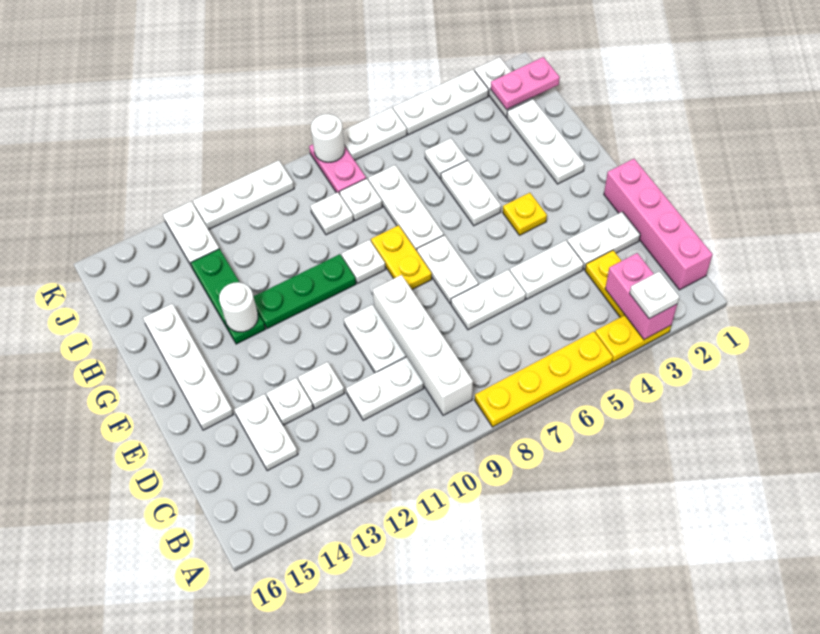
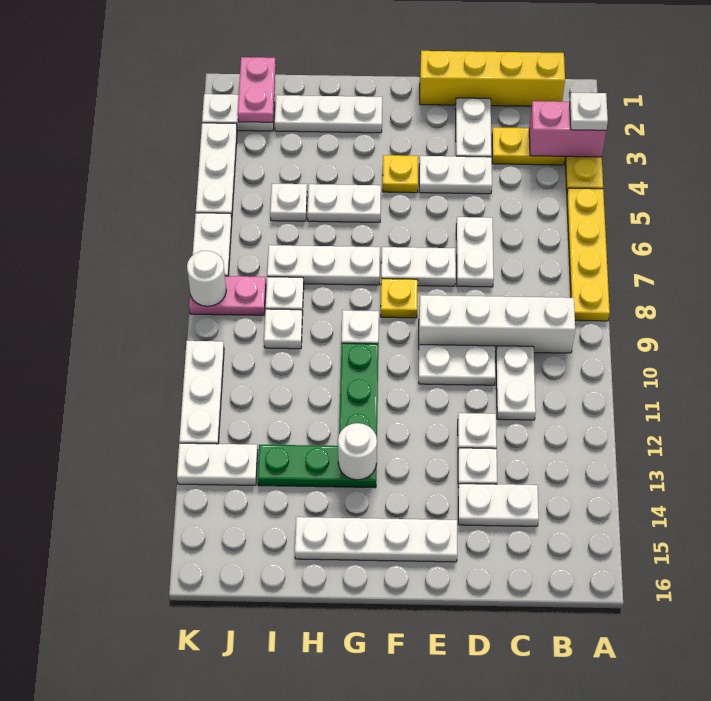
pink brick B1:E1 level 1 -> yellow brick B1:E1 level 1
white plate D4:D5 level 1 -> white plate D4:E4 level 1
yellow plate F8:G8 level 1 -> yellow plate F8 level 1

